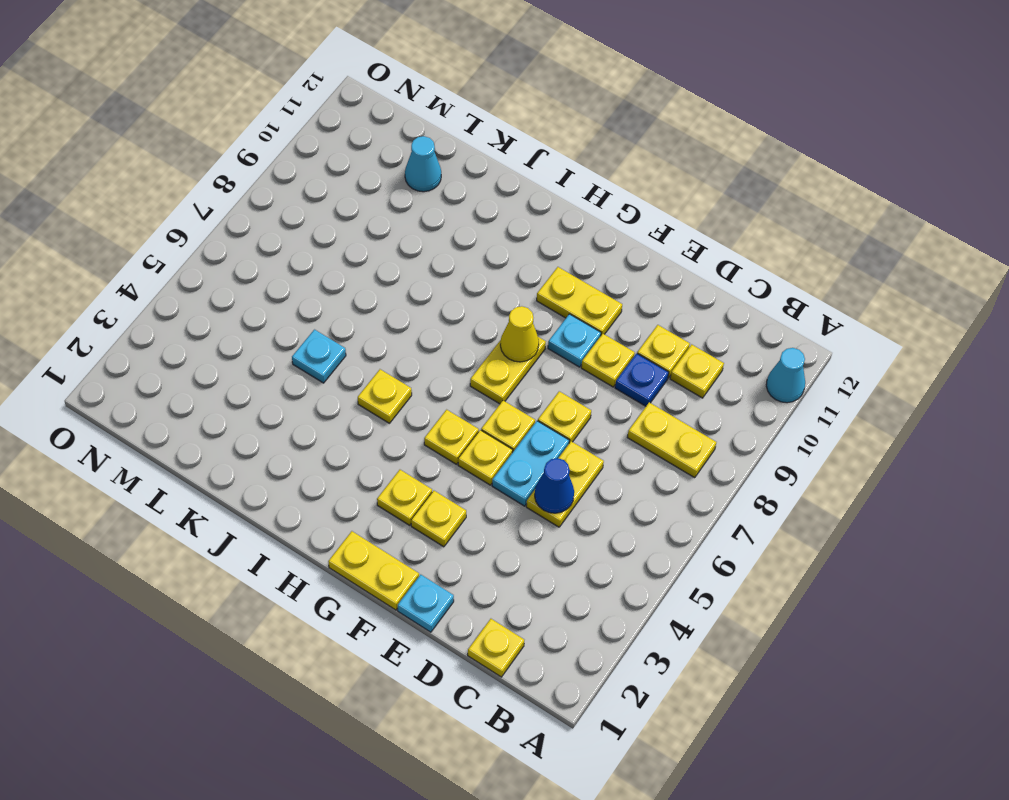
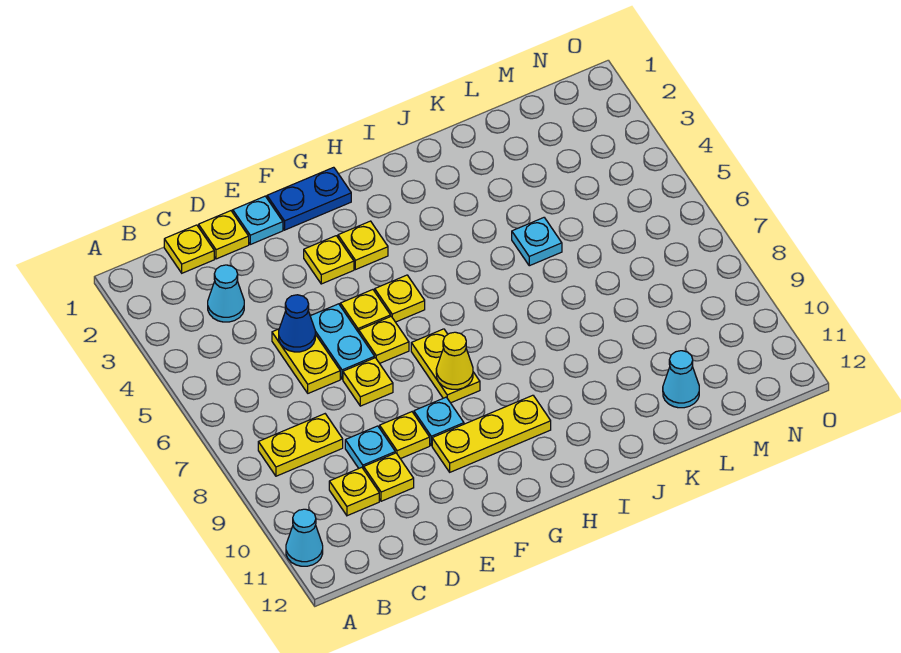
none -> cyan cone C3 level 1
blue plate D9 level 1 -> cyan plate D9 level 1
yellow plate F1:G1 level 1 -> blue plate F1:G1 level 1
yellow plate F10:G10 level 1 -> yellow plate F10:H10 level 1
yellow plate I5 level 1 -> yellow plate D1 level 1

